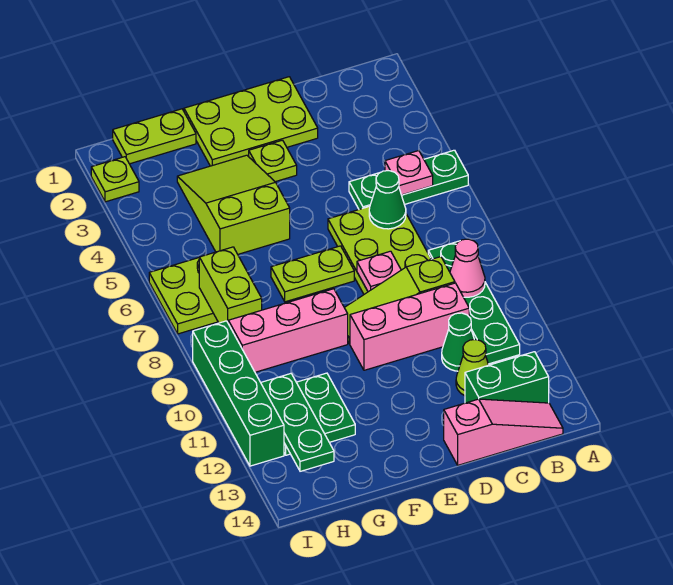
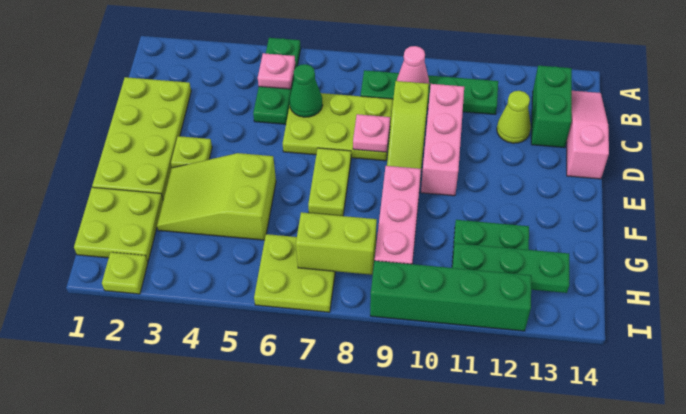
green cone C11 level 1 -> none
lime plate D1:F2 level 1 -> lime plate C1:F2 level 1
lime plate G1:H1 level 1 -> lime plate G1:H2 level 1

